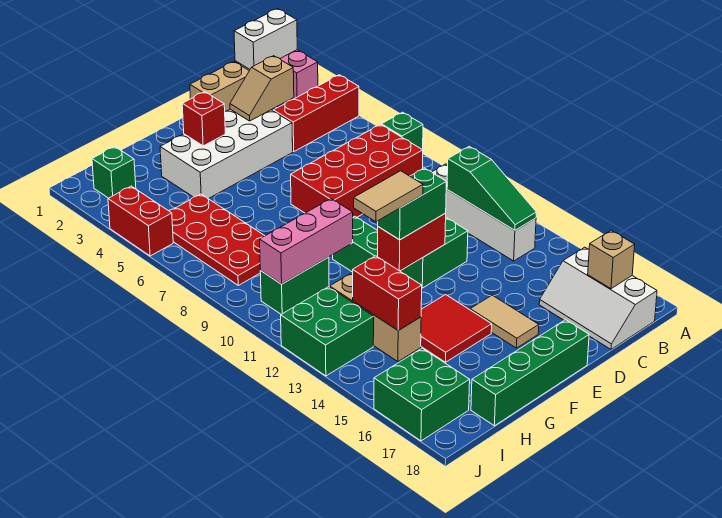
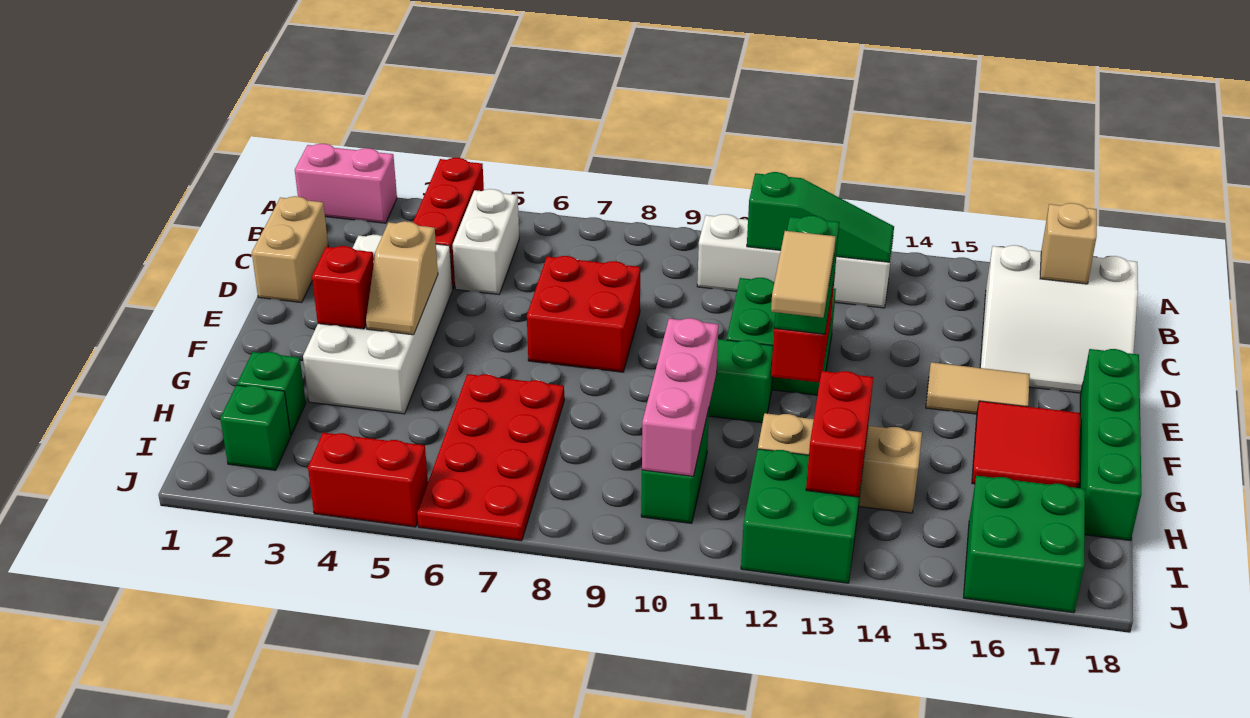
white brick A1:B1 level 2 -> white brick B5:C5 level 1
green brick A7 level 1 -> green brick H2 level 1
red brick B7:E8 level 1 -> red brick D7:E8 level 1
white slope B16:C18 level 1 top B -> white slope B16:D18 level 1 top B
tan slope C3:D3 level 2 top C -> tan slope E4:F4 level 2 top E
red tile F14:G15 level 1 -> red tile F16:G17 level 1
red plate H5:I8 level 1 -> red plate G6:J7 level 1
red brick H13:H14 level 2 -> red brick H13:I13 level 2

